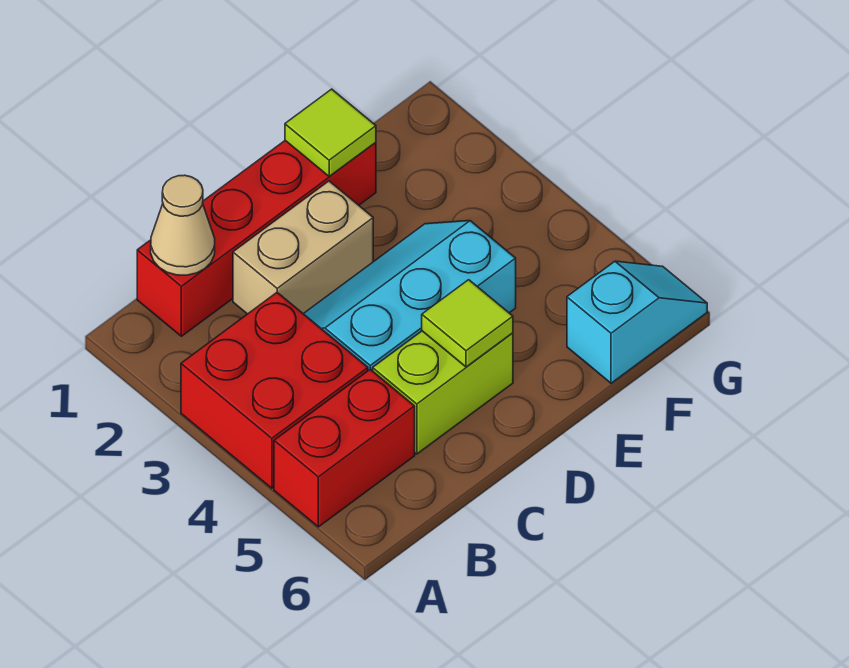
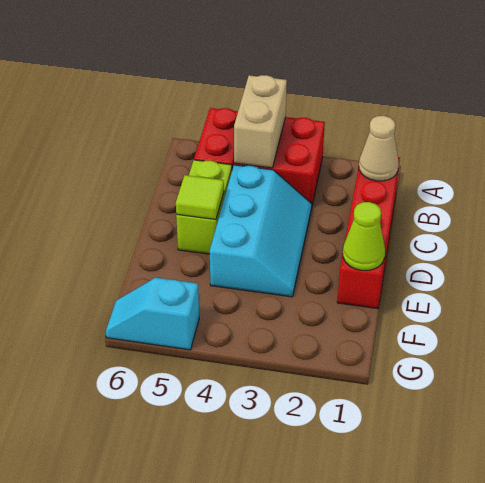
tan brick C2:D2 level 1 -> tan brick A4:B4 level 2
lime tile E1 level 2 -> lime cone E1 level 2
cyan slope F6:G6 level 1 top F -> cyan slope G5:G6 level 1 top 5

